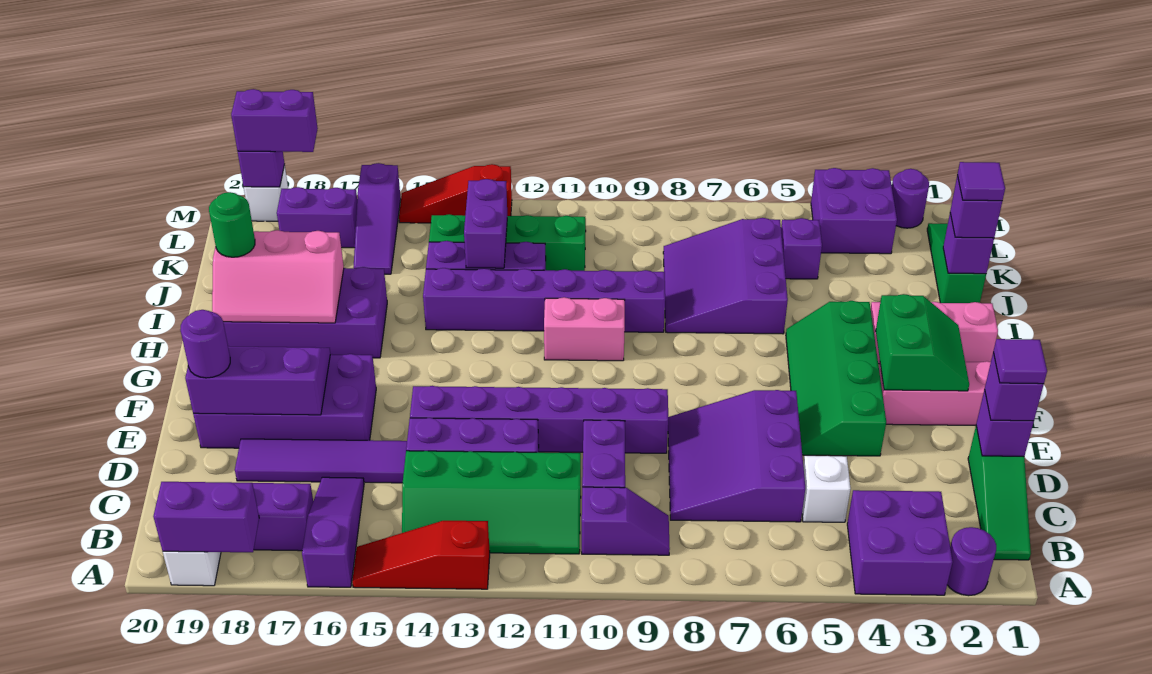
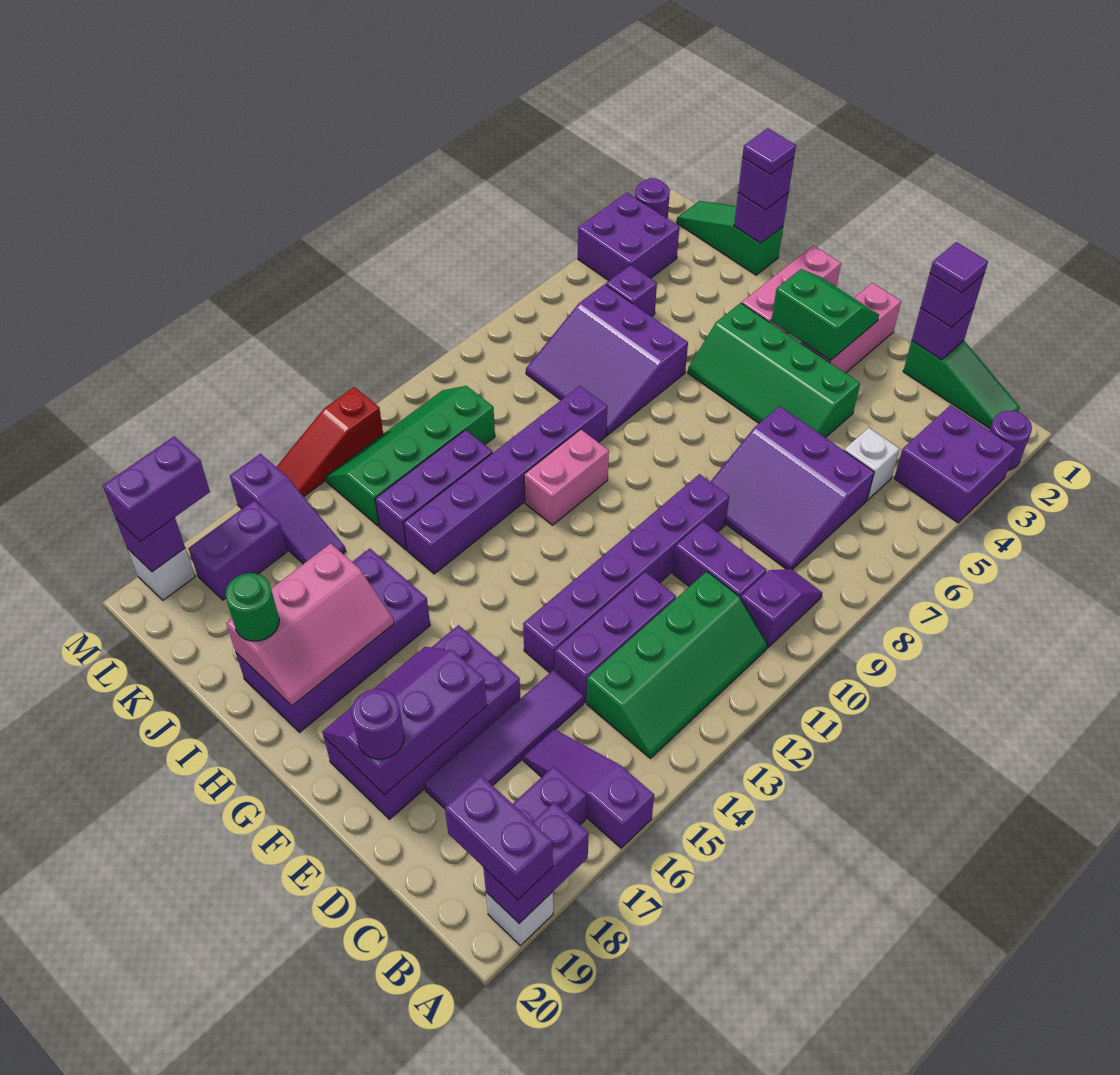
red slope A13:A15 level 1 top 13 -> none
purple brick J13:K13 level 2 -> purple brick A19:B19 level 3

